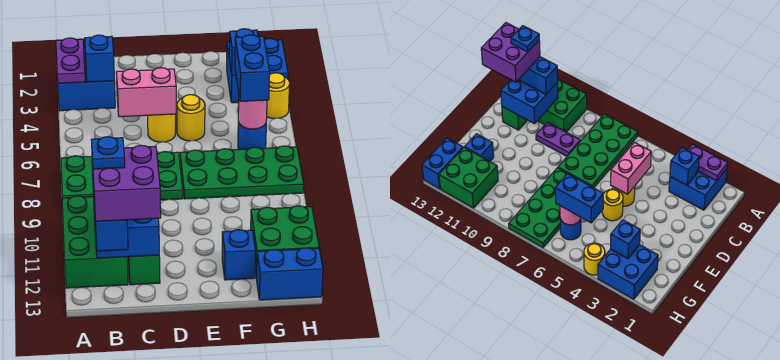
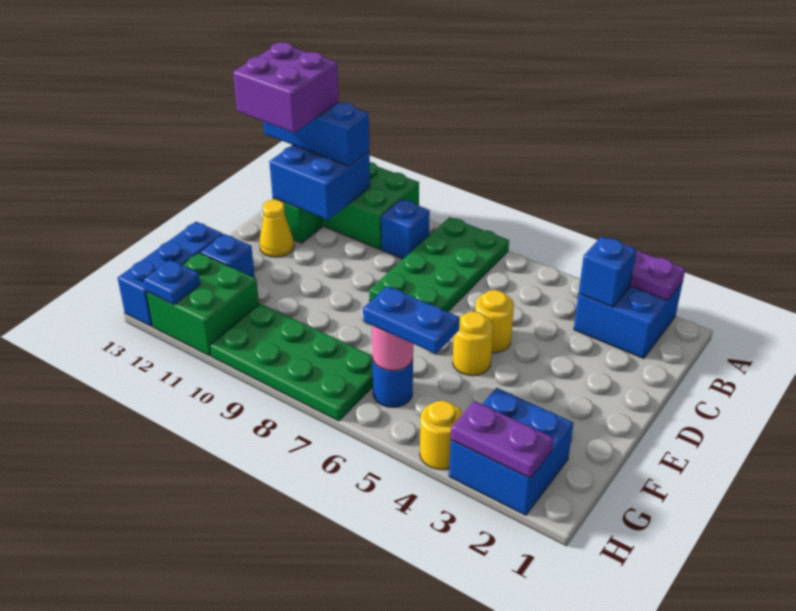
blue plate B12 level 5 -> blue plate H12 level 2
pink brick C5:D5 level 2 -> none
purple plate C9:C10 level 1 -> purple plate H2:H3 level 2
none -> yellow cone D12 level 1
green plate E7:H8 level 1 -> green plate G7:H10 level 1
blue brick G3 level 2 -> blue brick B9 level 1
blue brick G5:G6 level 3 -> blue plate G5:G6 level 3
blue brick G13:H13 level 1 -> blue brick F13:H13 level 1

